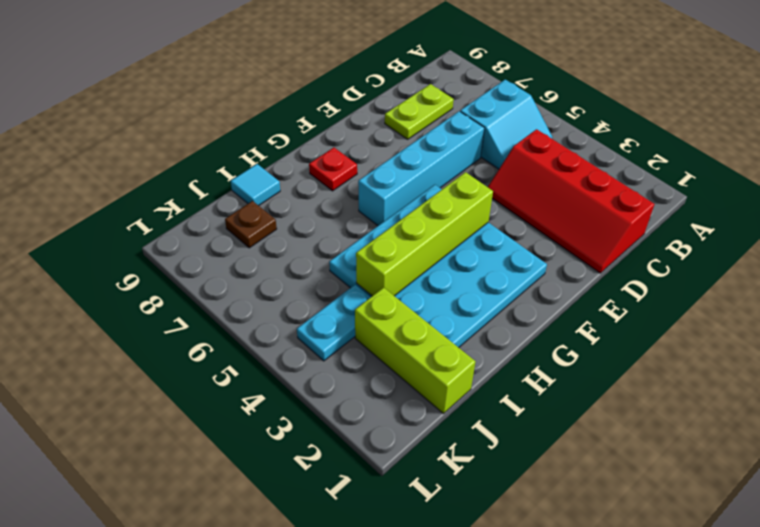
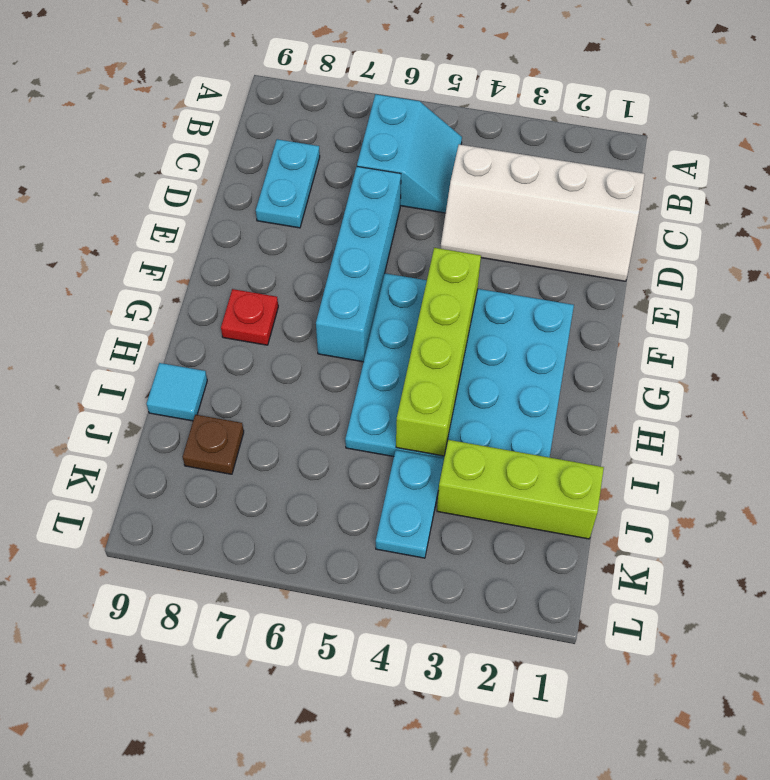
red slope C1:D4 level 1 top C -> white slope C1:D4 level 1 top C
lime plate C8:D8 level 1 -> cyan plate C8:D8 level 1

